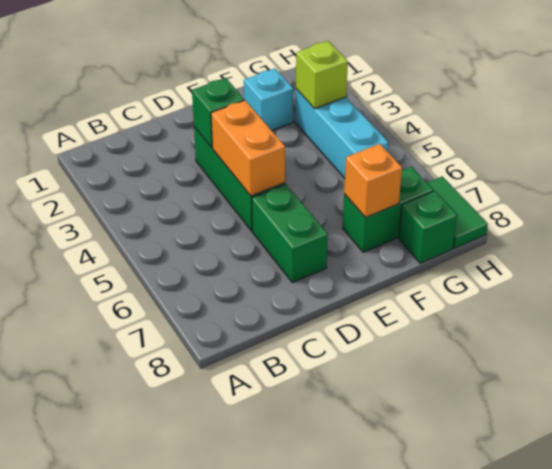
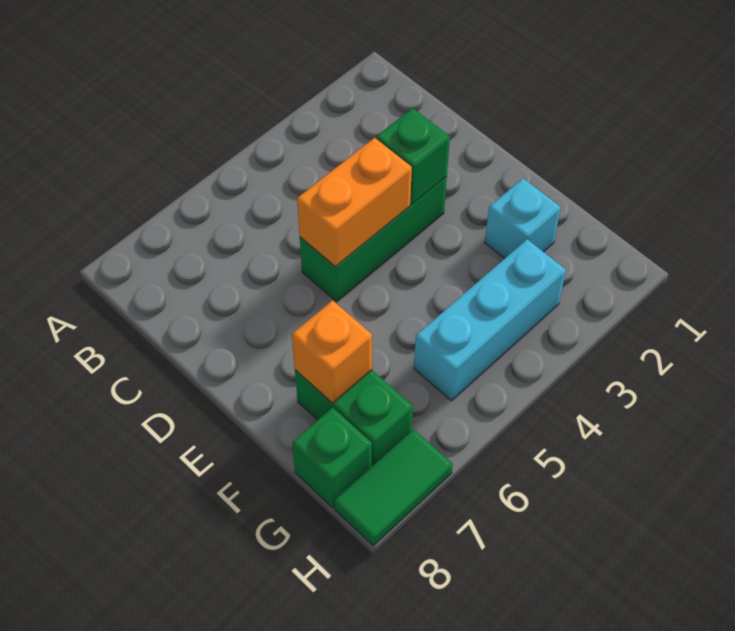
green brick D6:D7 level 1 -> none
lime brick G3 level 2 -> none

